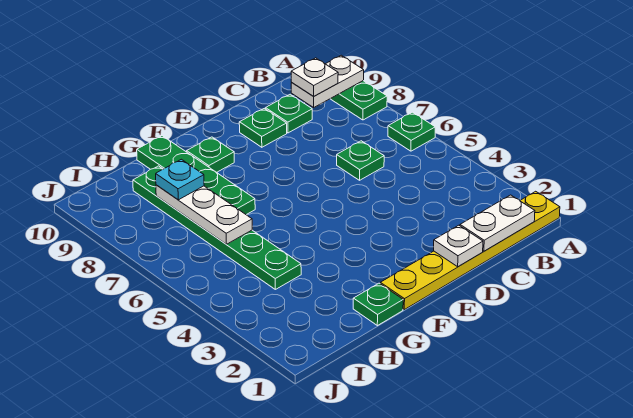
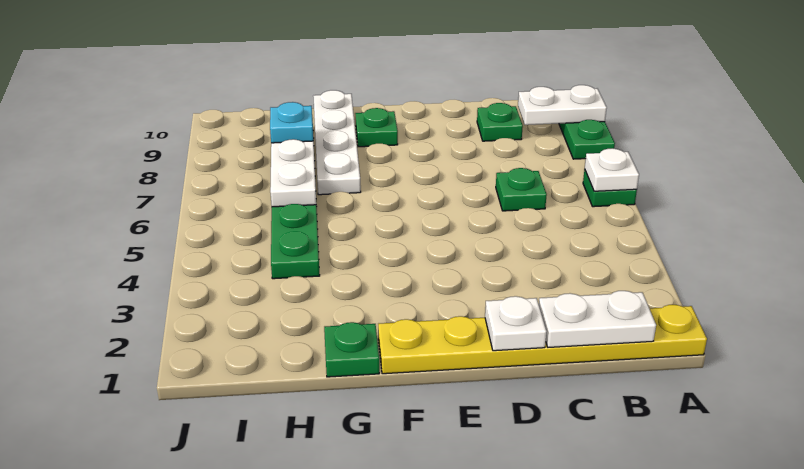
white plate B9 level 3 -> white plate A6 level 2
green plate D9 level 1 -> none
green plate G7:G10 level 1 -> white plate G7:G10 level 1

